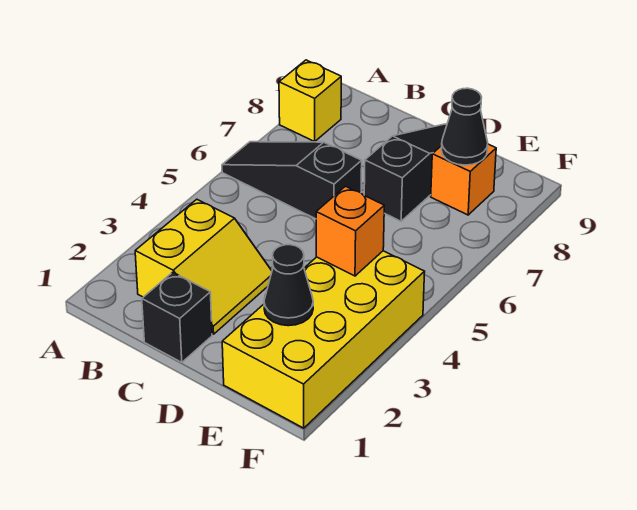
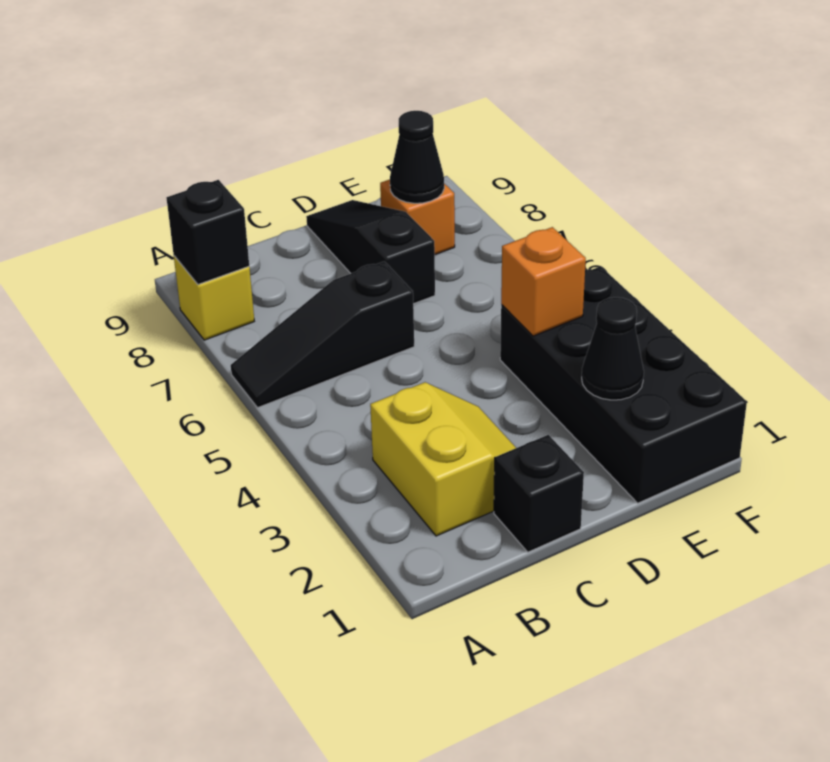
none -> black brick A8 level 2
yellow brick E1:F4 level 1 -> black brick E1:F4 level 1

